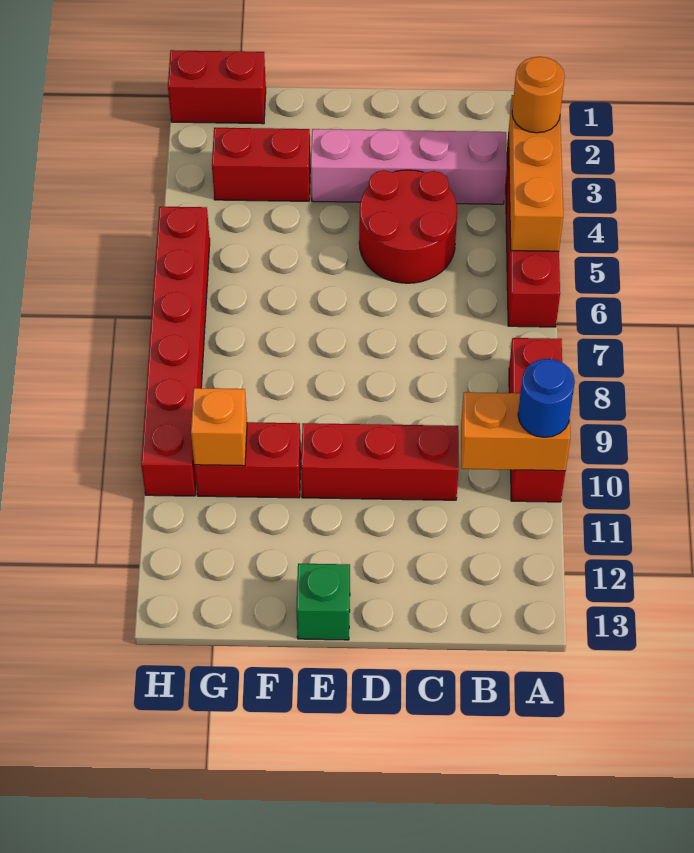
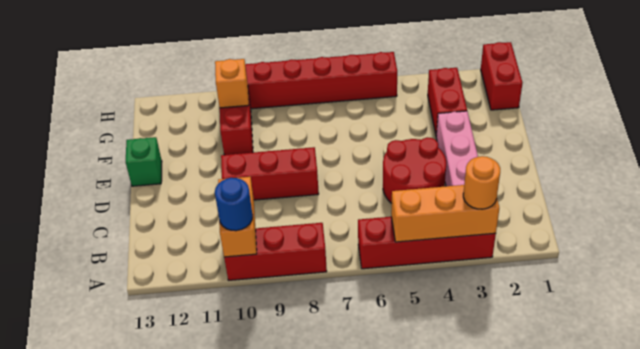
red brick C10:E10 level 1 -> red brick D8:D10 level 1

